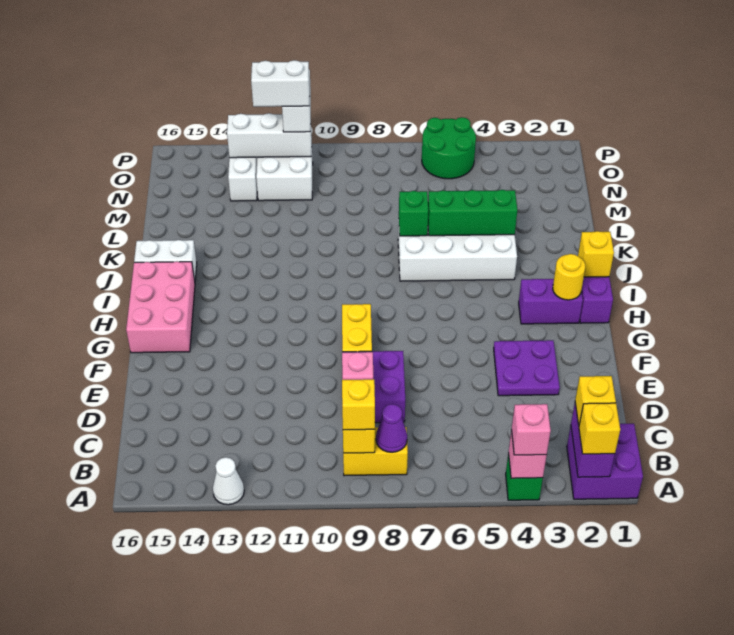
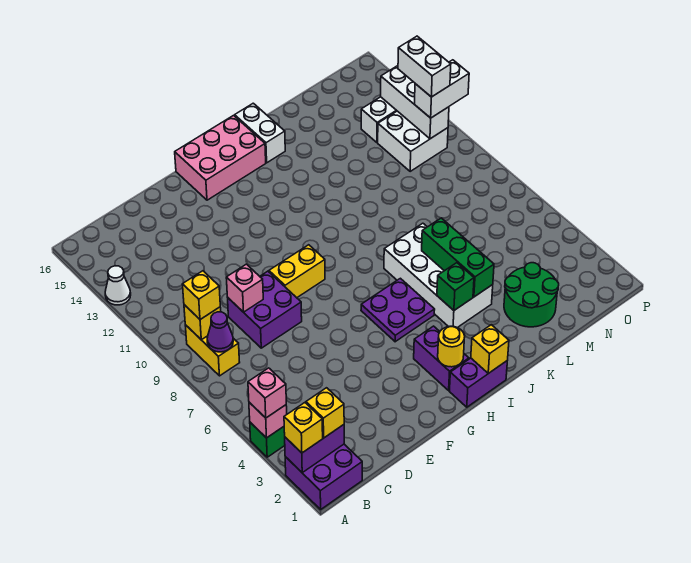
purple plate E3:F4 level 1 -> purple plate H5:I6 level 1
green brick K7 level 2 -> green brick J4 level 2
green round brick O5:P6 level 1 -> green round brick L2:M3 level 1

